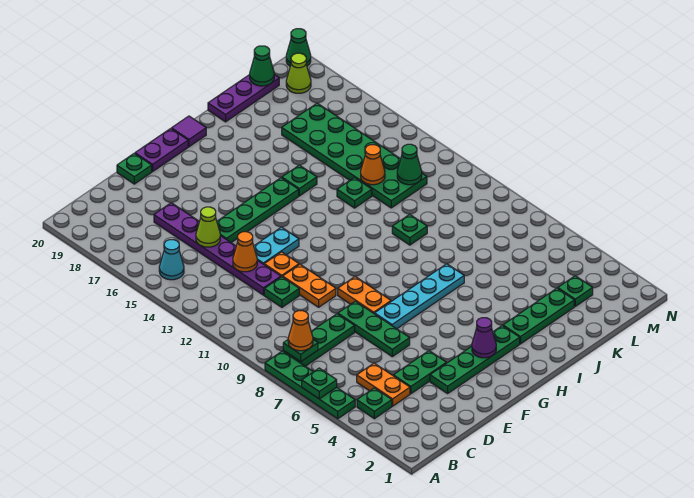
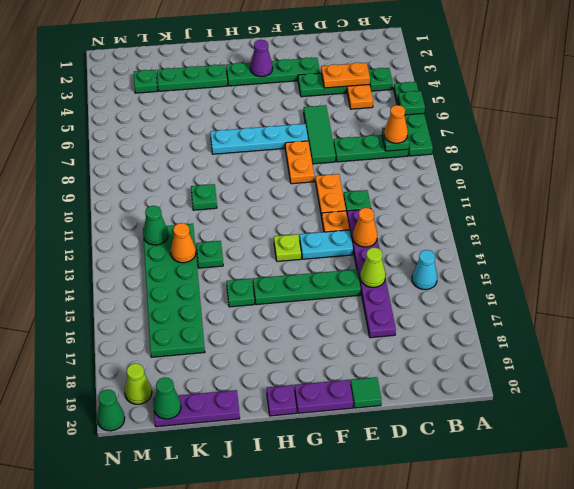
none -> orange plate C4:D4 level 2
green plate E6:E8 level 1 -> green tile E6:E8 level 1
green plate E20 level 1 -> green tile E20 level 1
none -> lime plate G13 level 1
purple tile H20 level 1 -> purple plate H20 level 1

